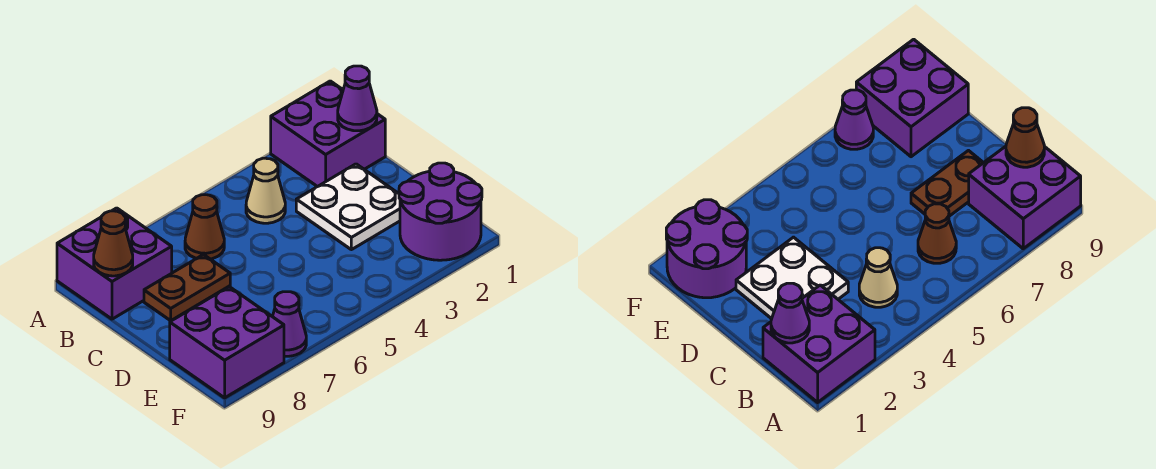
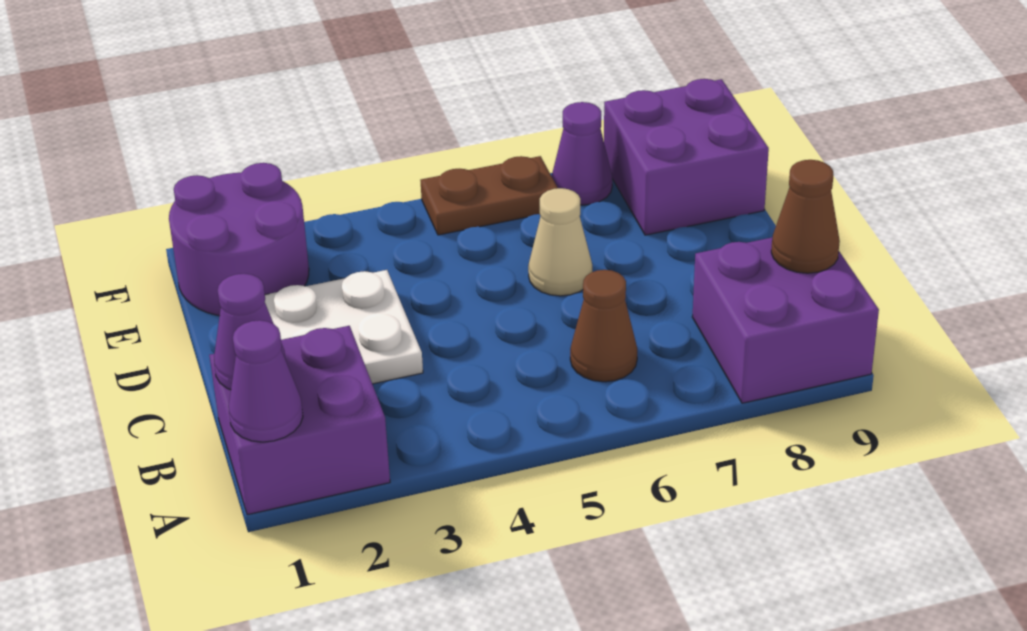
none -> purple cone A1 level 2
tan cone B4 level 1 -> tan cone D6 level 1
brown plate C7:C8 level 1 -> brown plate F5:F6 level 1

